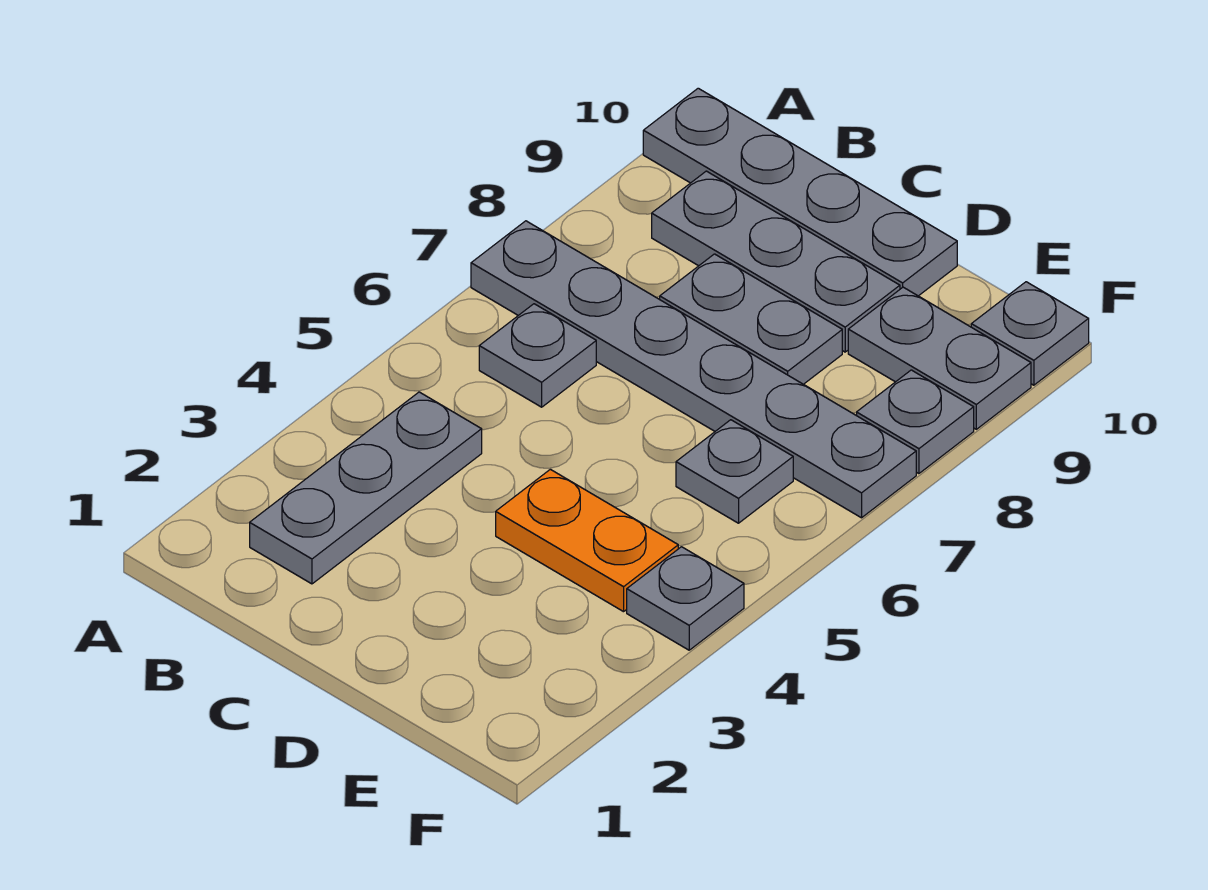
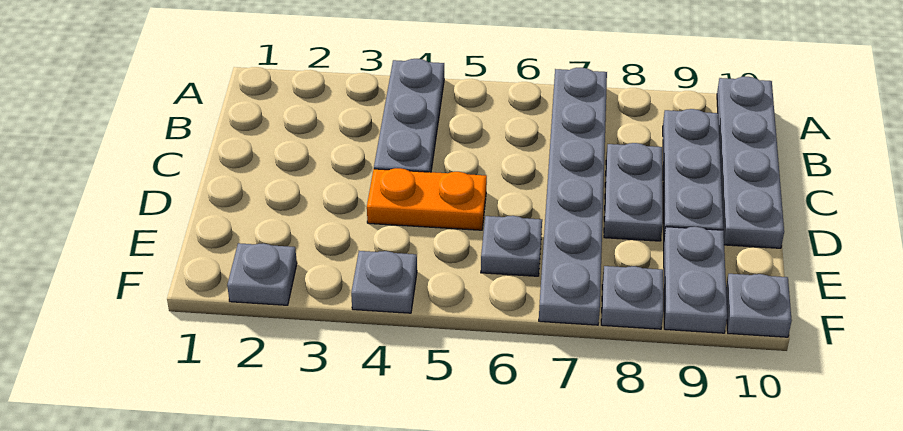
grey plate B2:B4 level 1 -> grey plate A4:C4 level 1
grey plate B6 level 1 -> grey plate F2 level 1
orange plate D4:E4 level 1 -> orange plate D4:D5 level 1

